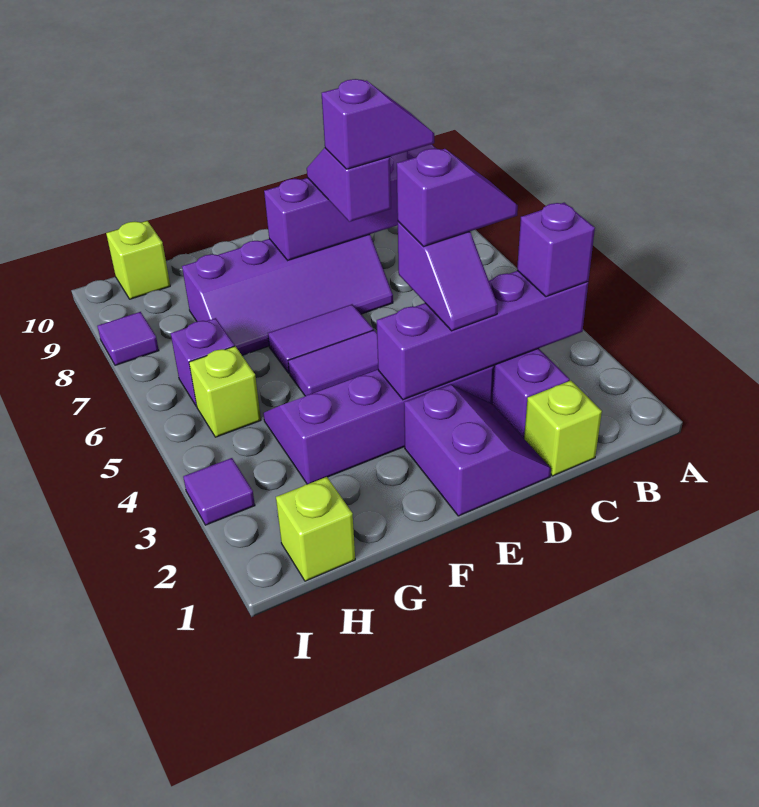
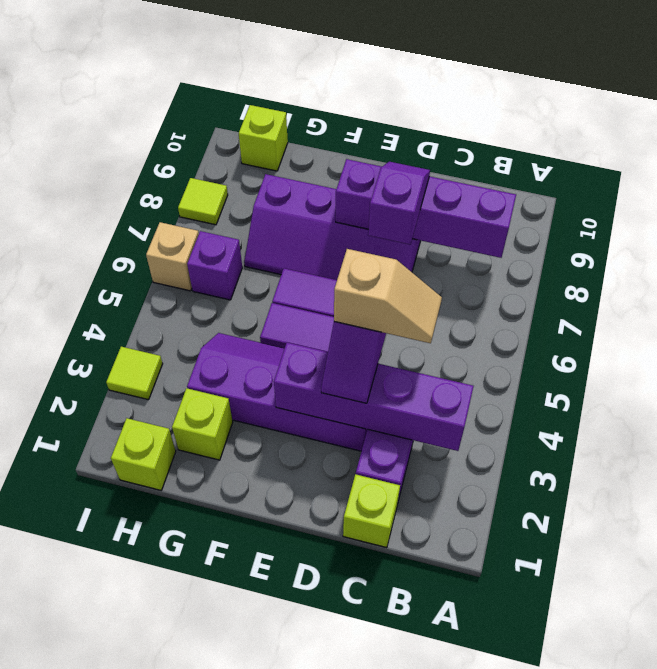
purple brick B3 level 3 -> none
purple slope C4:D4 level 4 top D -> tan slope C4:D4 level 4 top D
purple slope C7:D7 level 4 top D -> none
purple slope D1:E2 level 1 top E -> none
lime brick H5 level 1 -> lime brick G2 level 1
purple tile I3 level 1 -> lime tile I3 level 1
none -> tan brick I6 level 1
purple tile I8 level 1 -> lime tile I8 level 1

